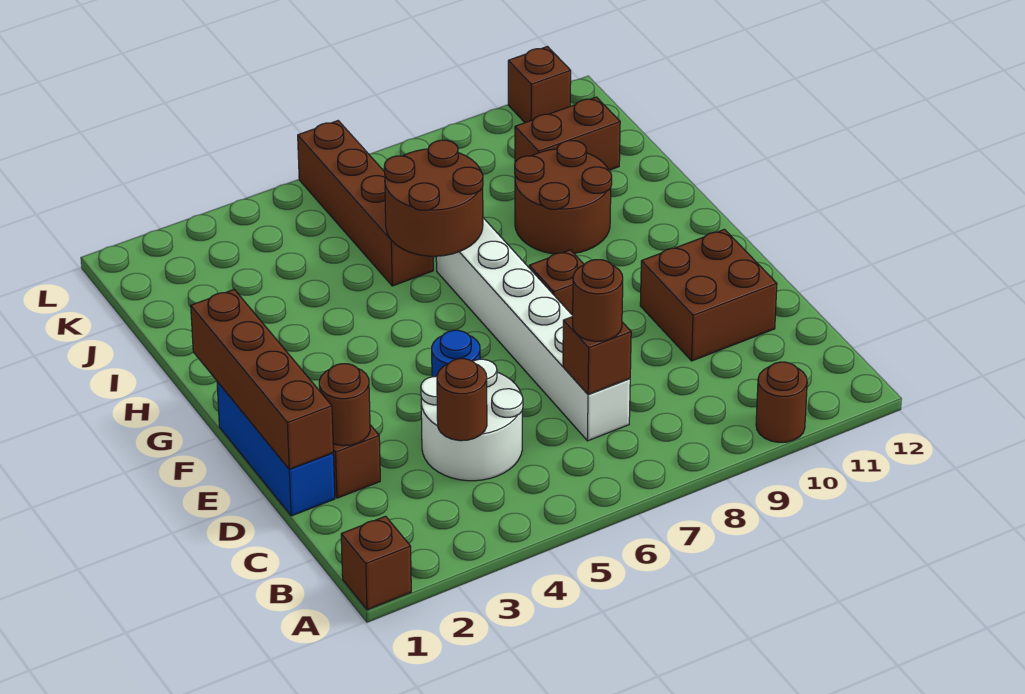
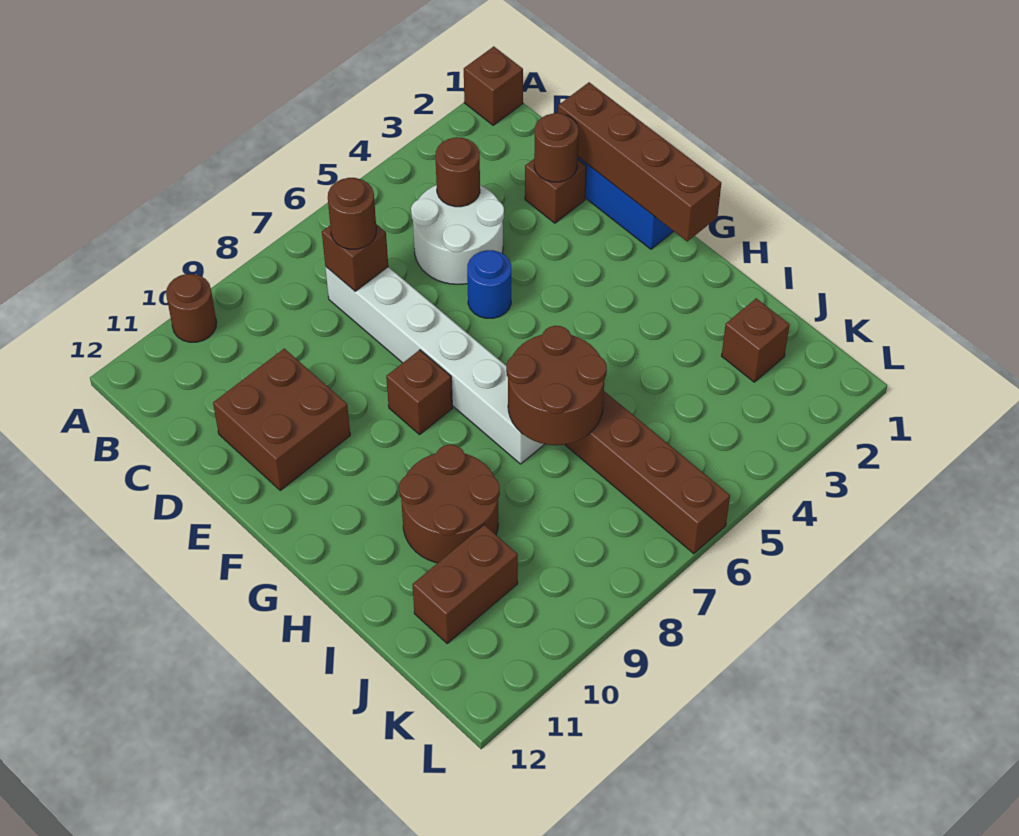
brown brick L11 level 1 -> brown brick J2 level 1

